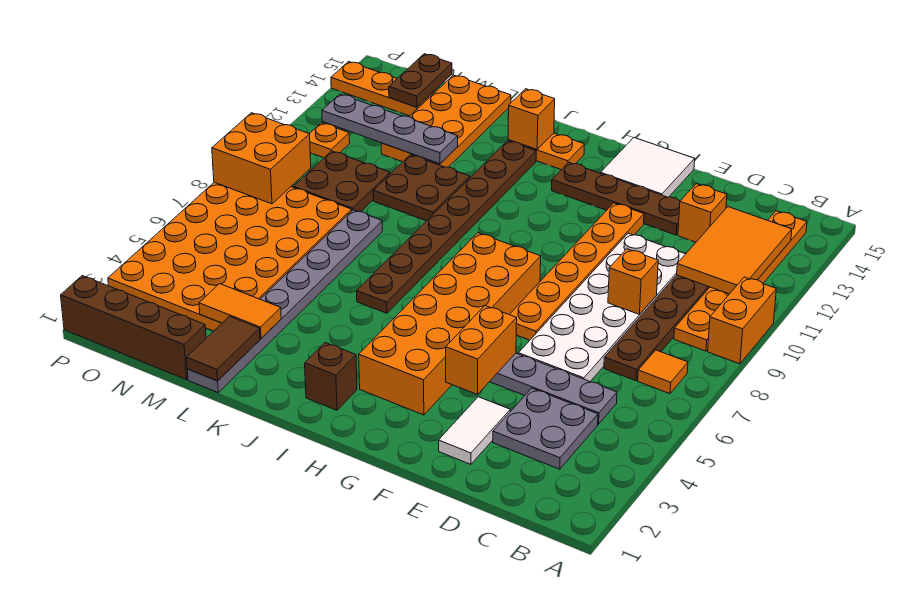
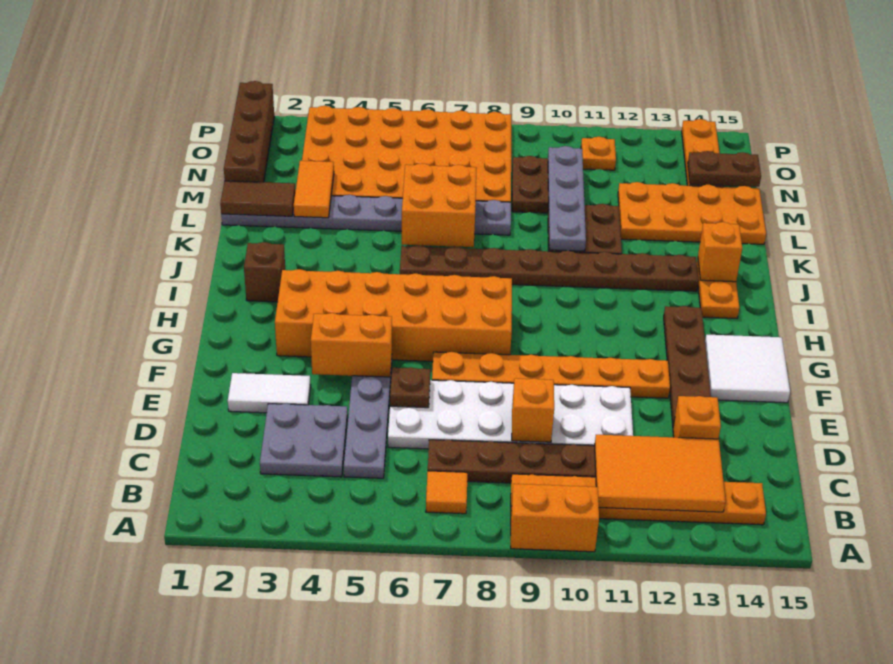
none -> brown plate E6 level 2
grey plate L12:O12 level 2 -> grey plate K10:N10 level 2
orange brick O8:P9 level 2 -> orange brick K6:L7 level 2

